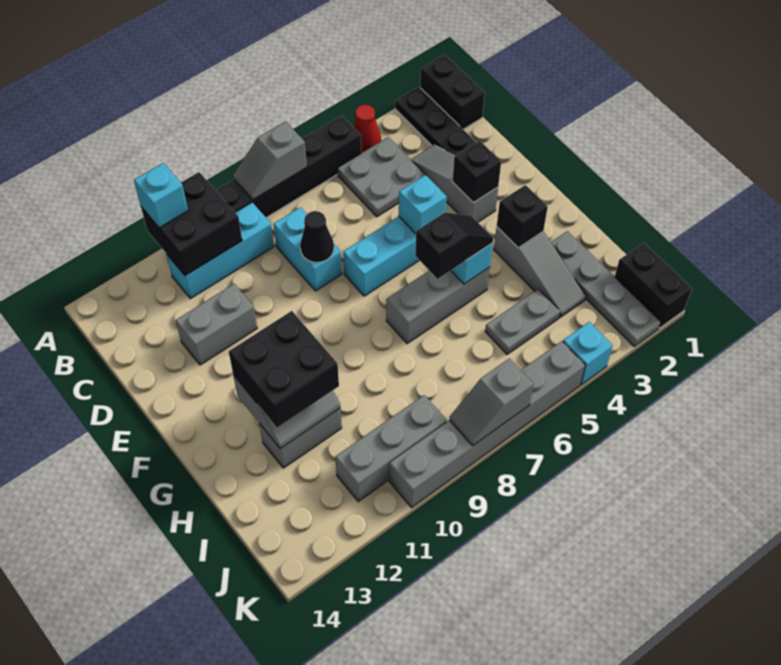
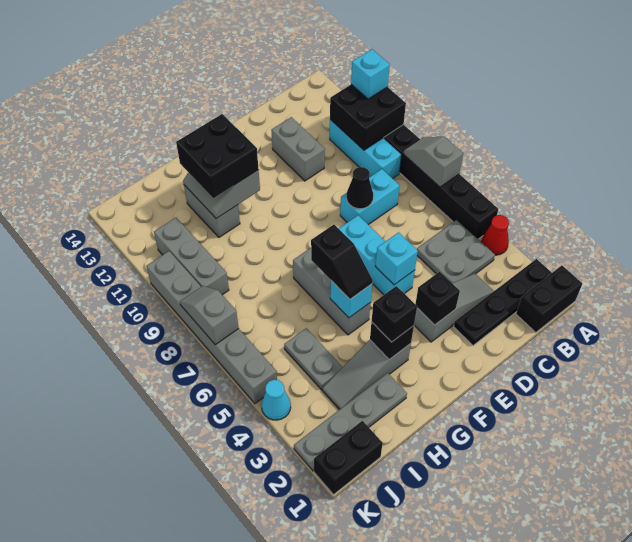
none -> black brick G3 level 3
cyan brick K4 level 1 -> cyan cone K4 level 1

